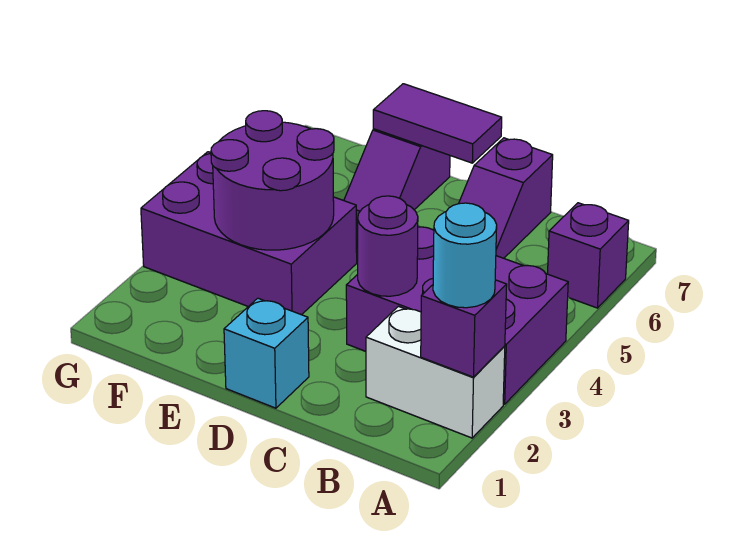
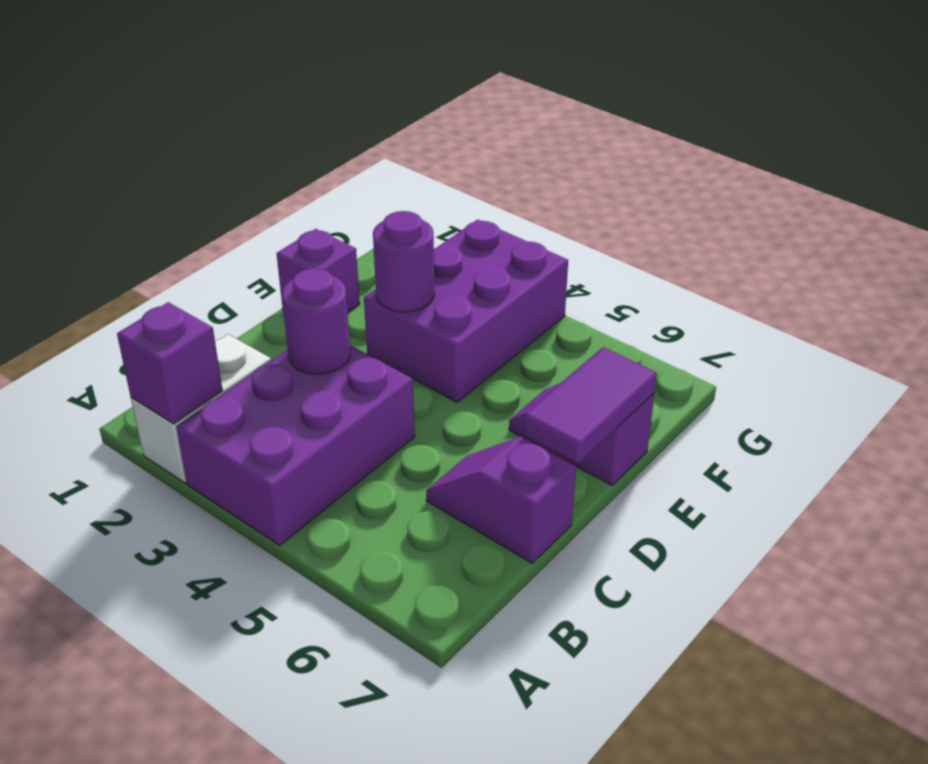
cyan round brick A2 level 3 -> none
purple brick A6 level 1 -> purple brick E1 level 1
cyan brick D1 level 1 -> none
purple round brick E3:F4 level 2 -> purple round brick E3 level 2

